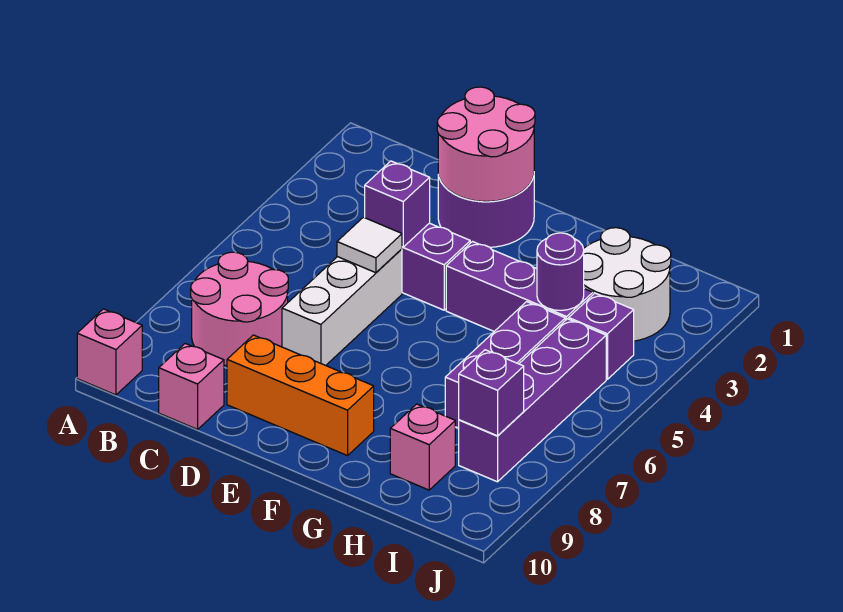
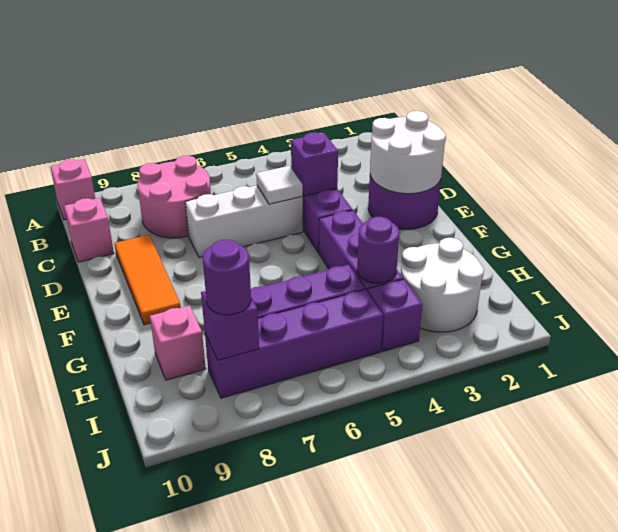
pink round brick D1:E2 level 2 -> white round brick D1:E2 level 2
orange brick D9:F9 level 1 -> orange tile D9:F9 level 1
none -> purple round brick I8 level 3

